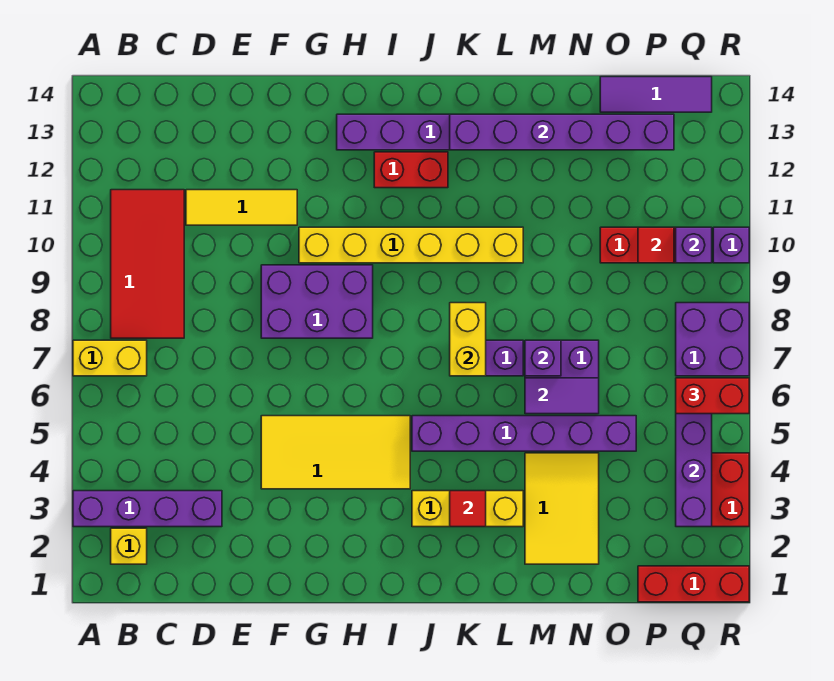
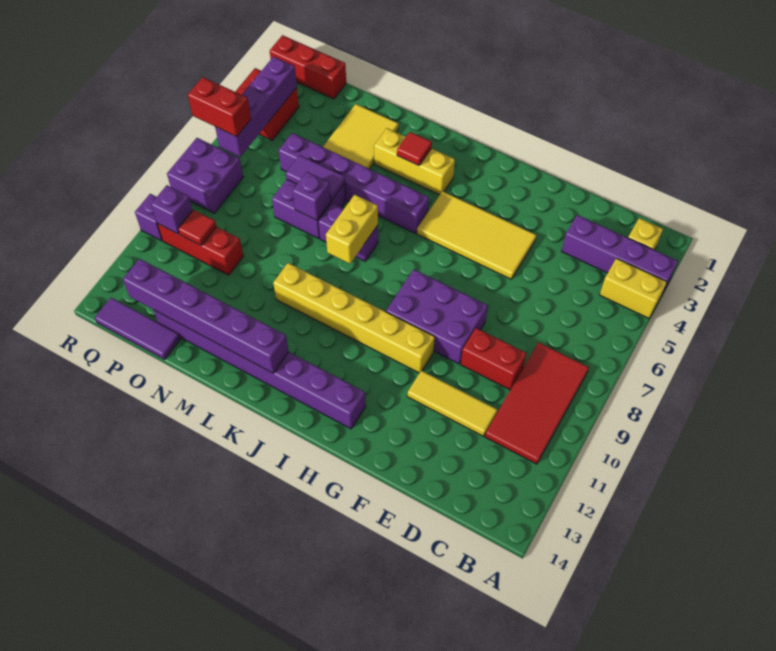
yellow brick A7:B7 level 1 -> yellow brick A4:B4 level 1
red brick I12:J12 level 1 -> red brick D9:E9 level 1

